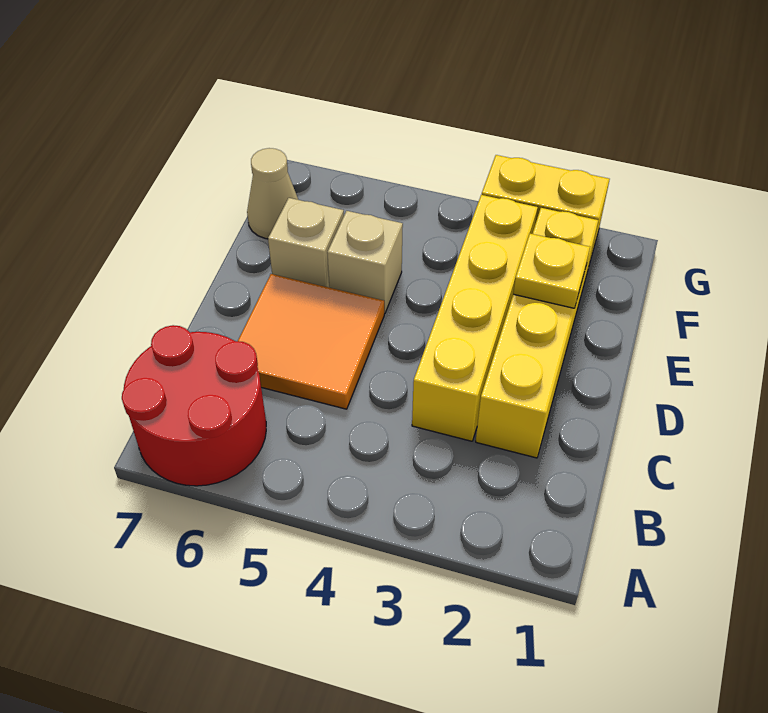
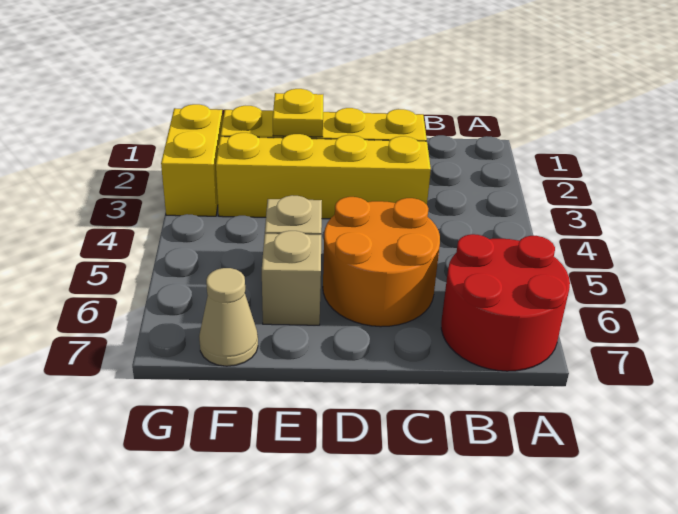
orange tile C5:D6 level 1 -> orange round brick C5:D6 level 1

